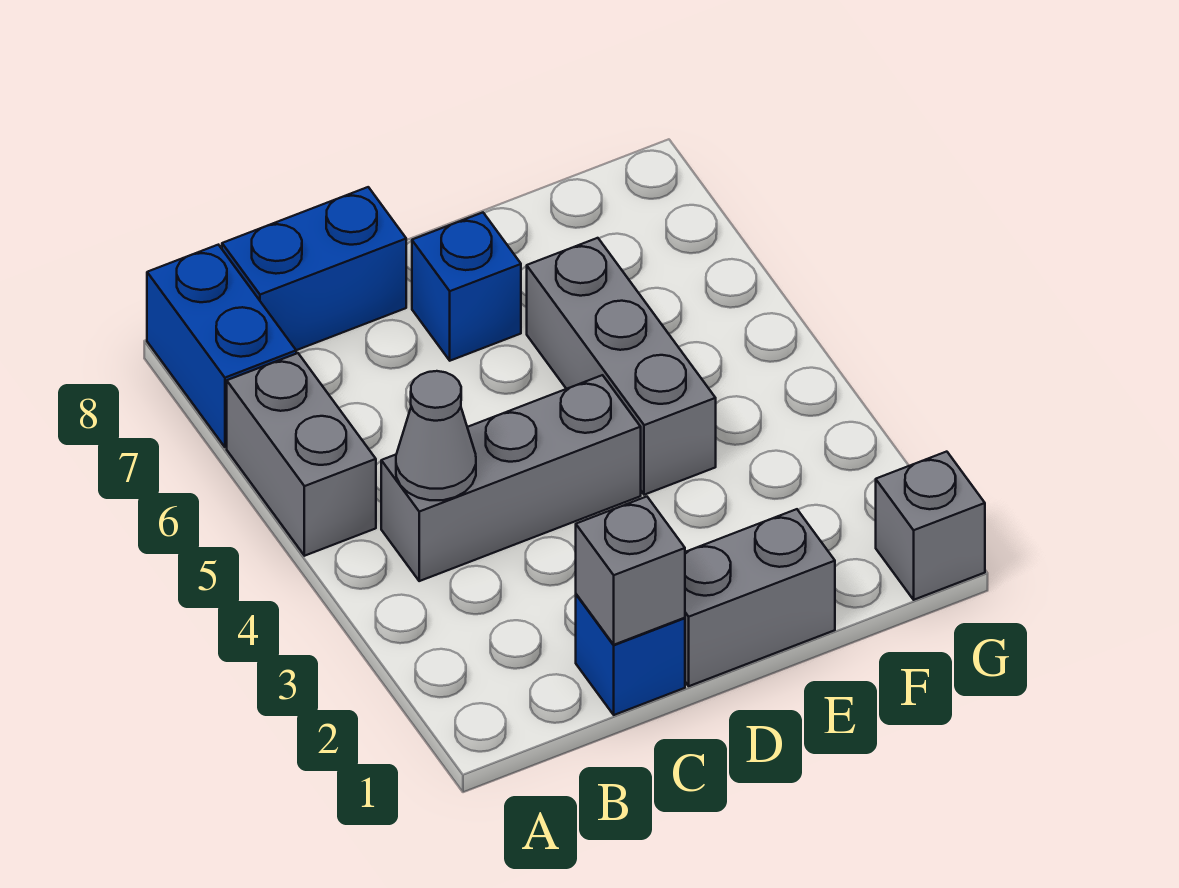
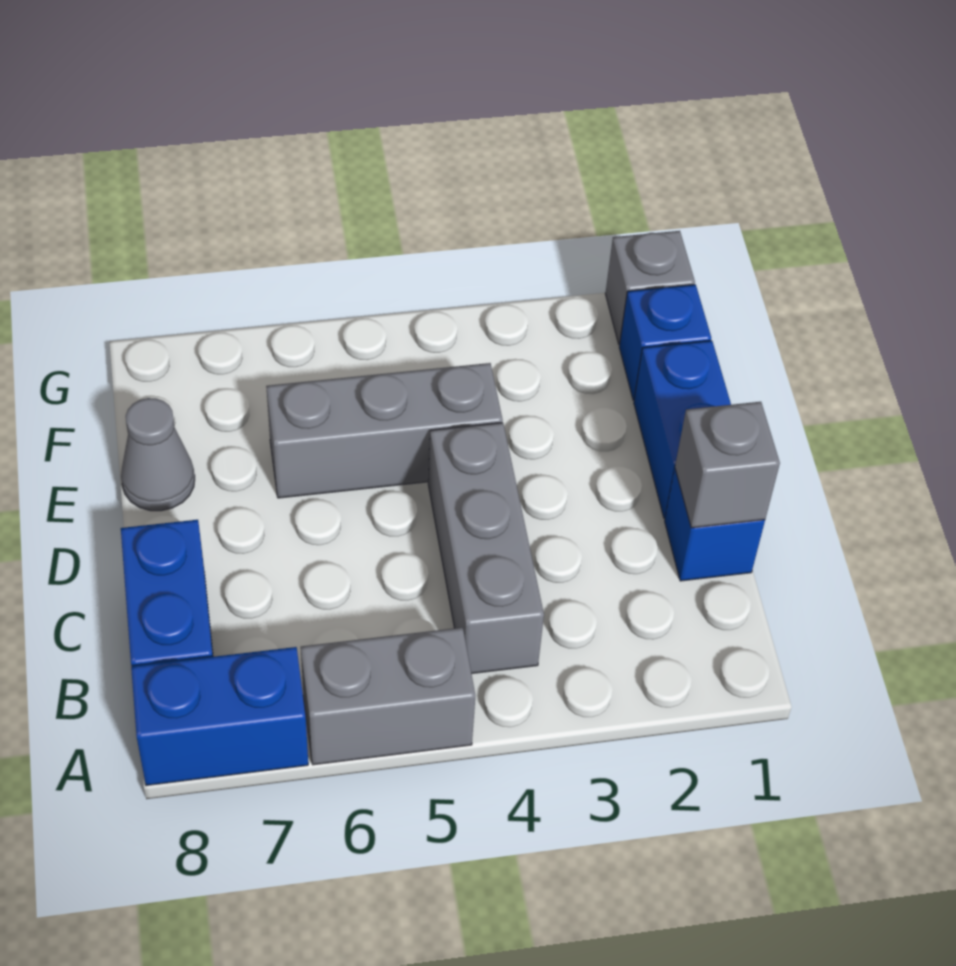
grey cone B4 level 2 -> grey cone E8 level 1
grey brick D1:E1 level 1 -> blue brick D1:E1 level 1
blue brick D7 level 1 -> blue brick F1 level 1

